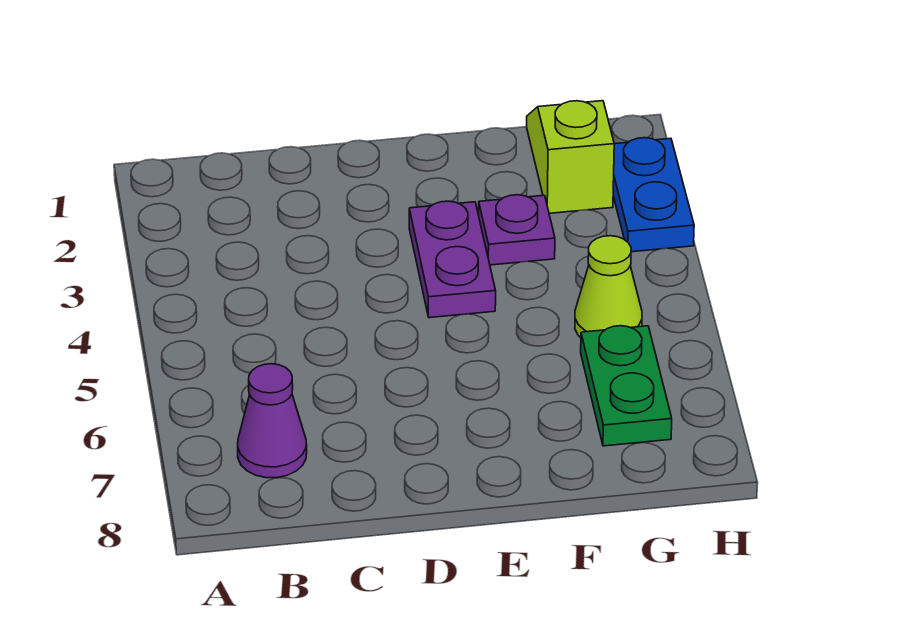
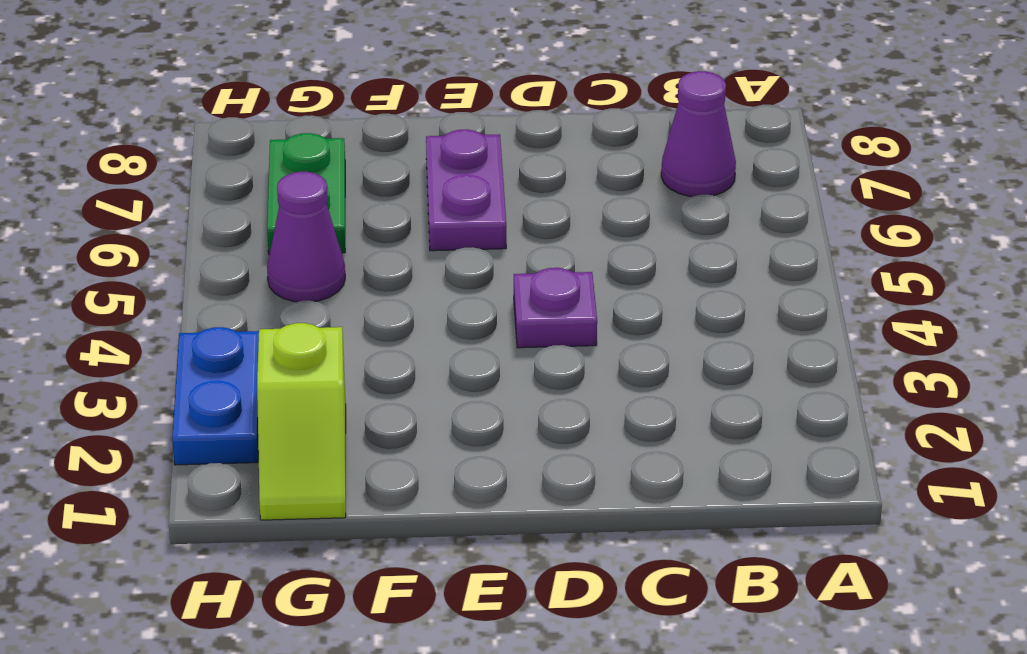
purple plate E3:E4 level 1 -> purple plate E6:E7 level 1
purple plate F3 level 1 -> purple plate D4 level 1
lime cone G5 level 1 -> purple cone G5 level 1

